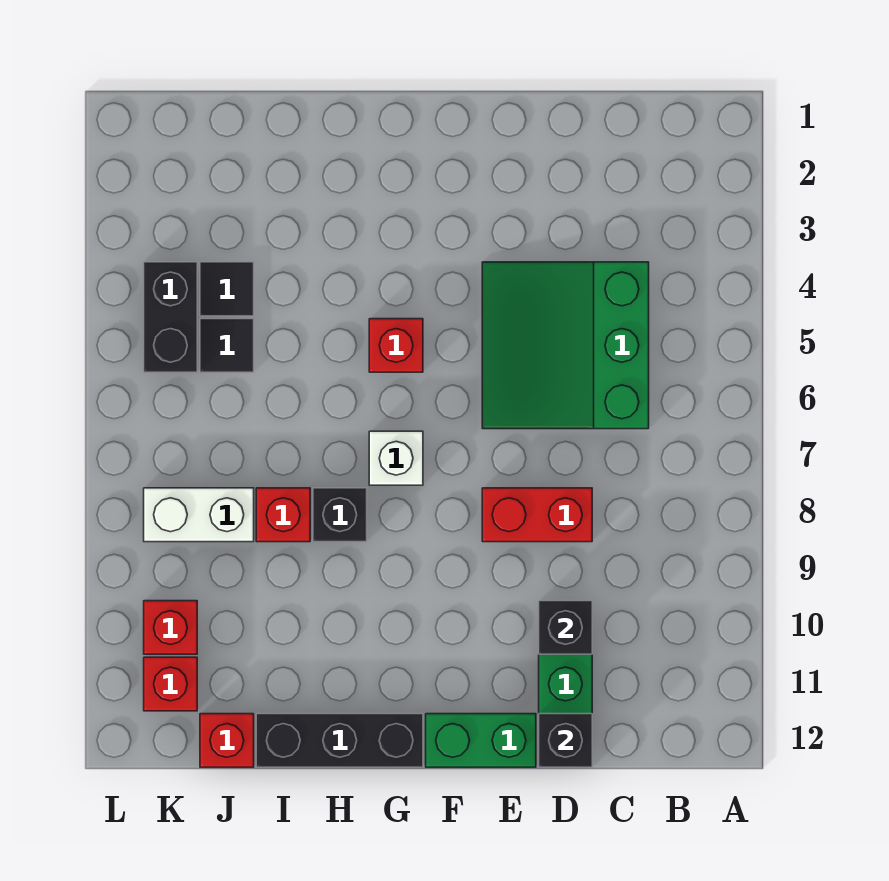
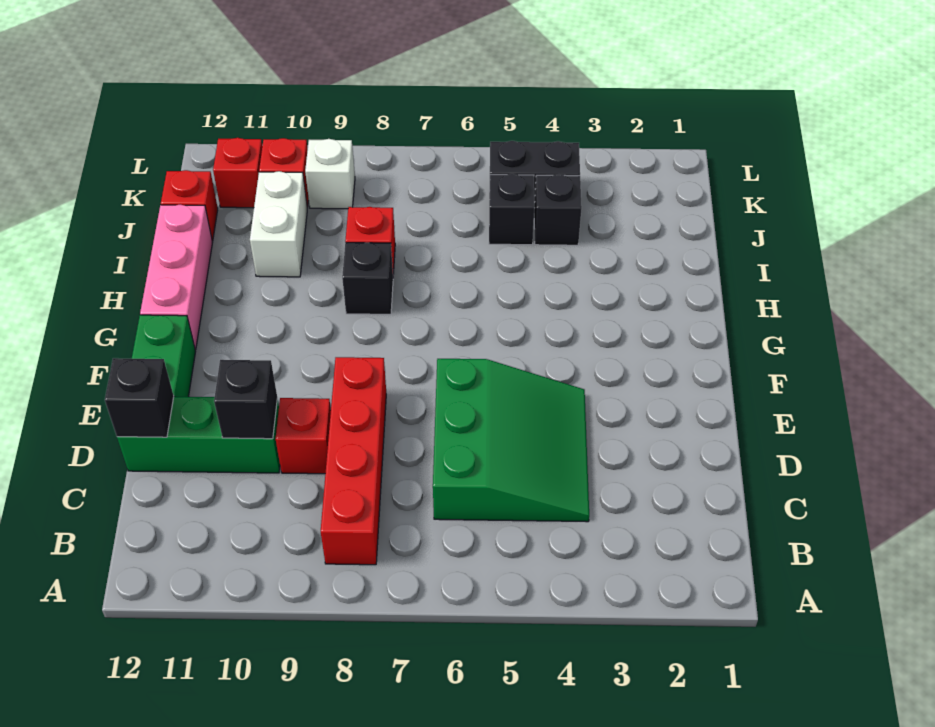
green slope C4:E6 level 1 top C -> green slope C4:E6 level 1 top 6
red brick D8:E8 level 1 -> red brick B8:E8 level 1
red brick G5 level 1 -> red brick D9 level 1
white brick G7 level 1 -> white brick K9 level 1
black brick G12:I12 level 1 -> pink brick G12:I12 level 1
black tile J4 level 1 -> black brick J4 level 1
black tile J5 level 1 -> black brick J5 level 1
white brick J8:K8 level 1 -> white brick I10:J10 level 1

